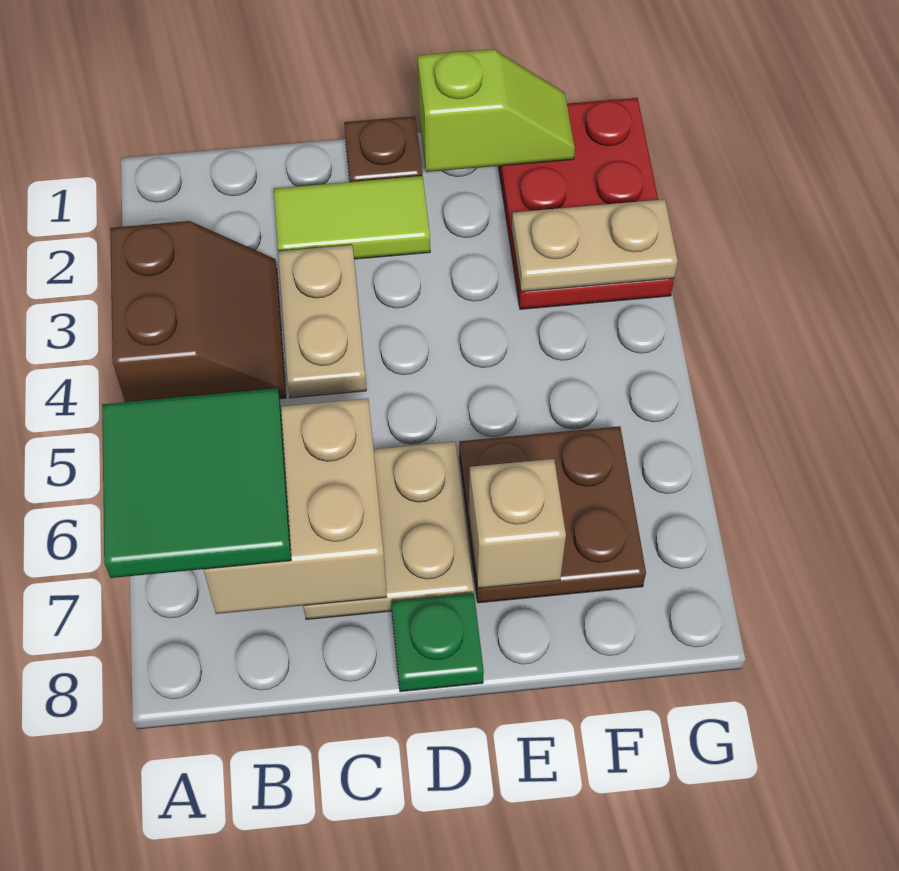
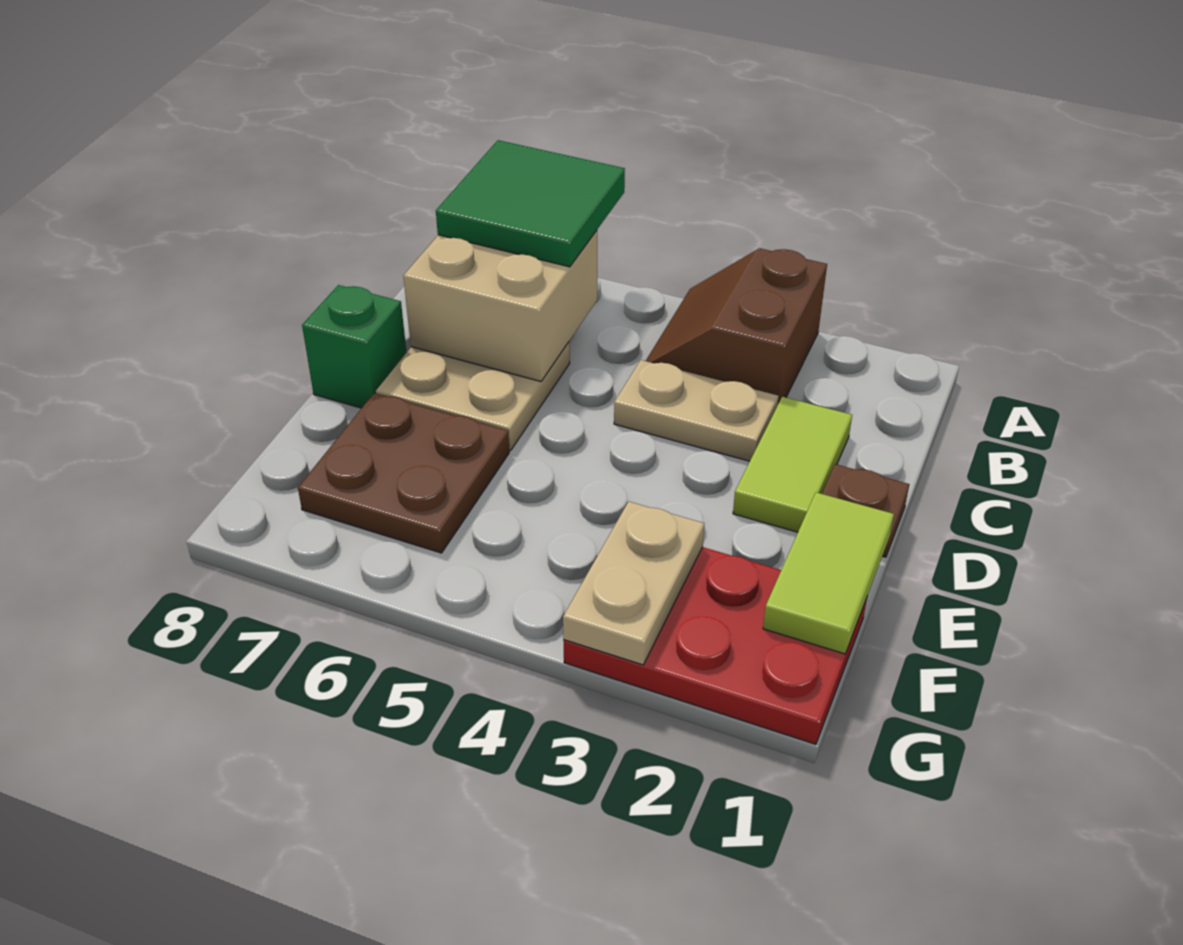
brown slope A3:B4 level 1 top A -> brown slope A3:B4 level 1 top 3
green plate D8 level 1 -> green brick D8 level 1
lime slope E1:F1 level 2 top E -> lime tile E1:F1 level 2
tan brick E7 level 2 -> none

